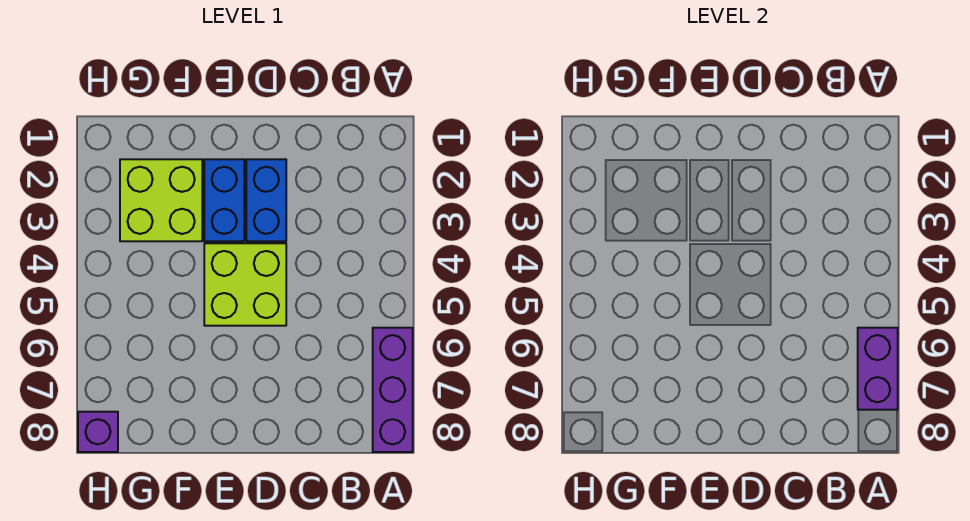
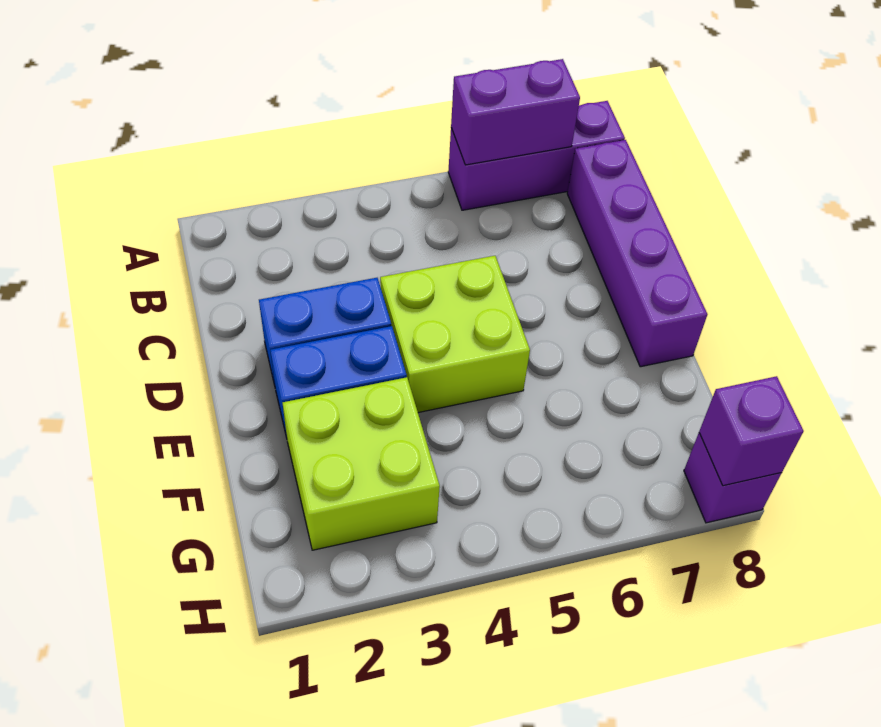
none -> purple brick B8:E8 level 1
none -> purple brick H8 level 2

